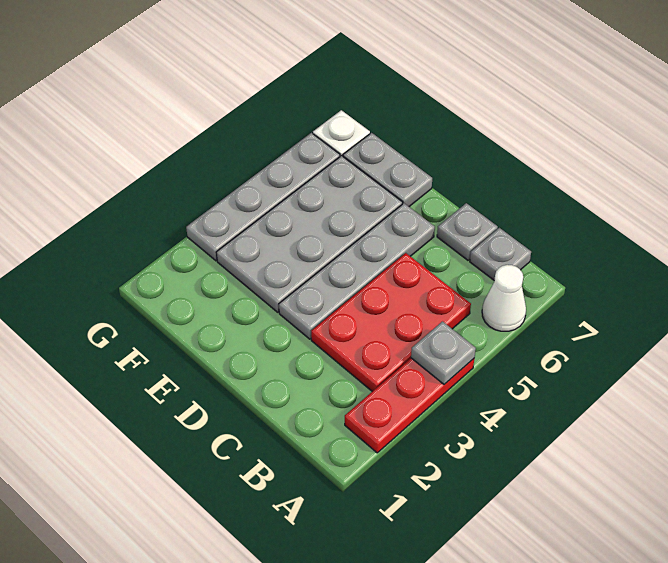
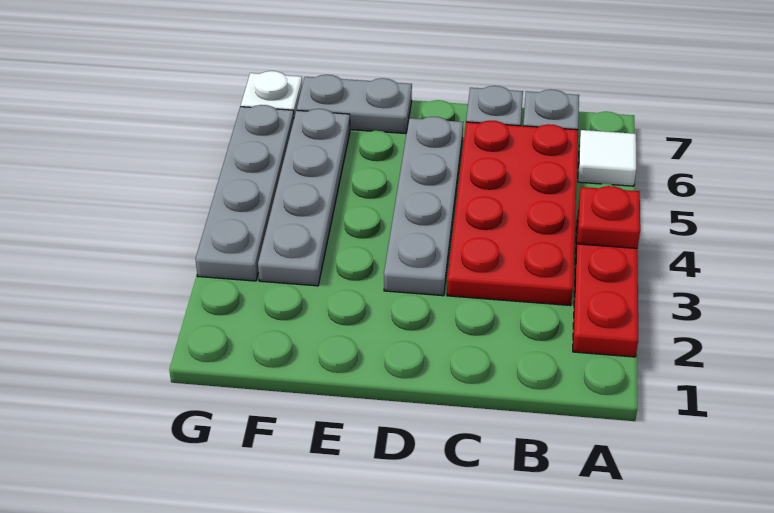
grey plate A4 level 2 -> red plate A4 level 2
white cone A6 level 1 -> white tile A6 level 1
red plate B3:C5 level 1 -> red plate B3:C6 level 1
grey plate E3:F6 level 1 -> grey plate F3:F6 level 1

